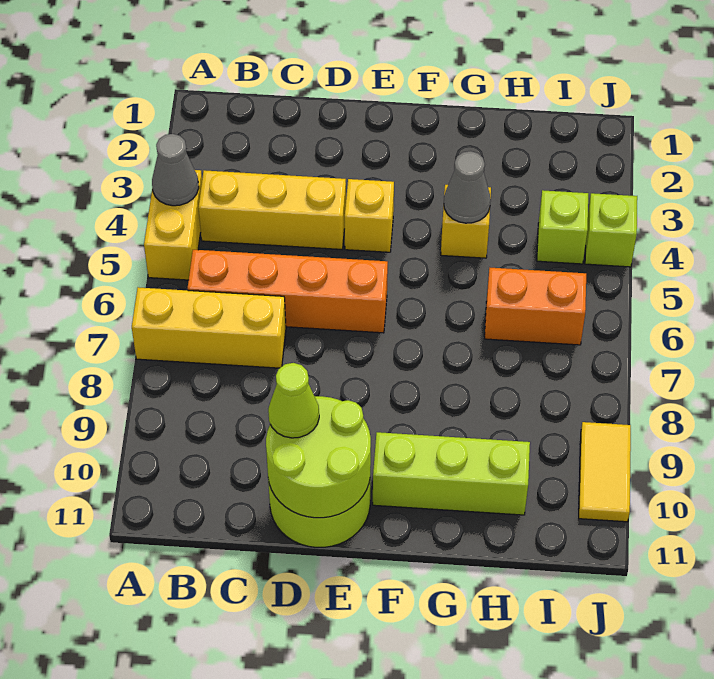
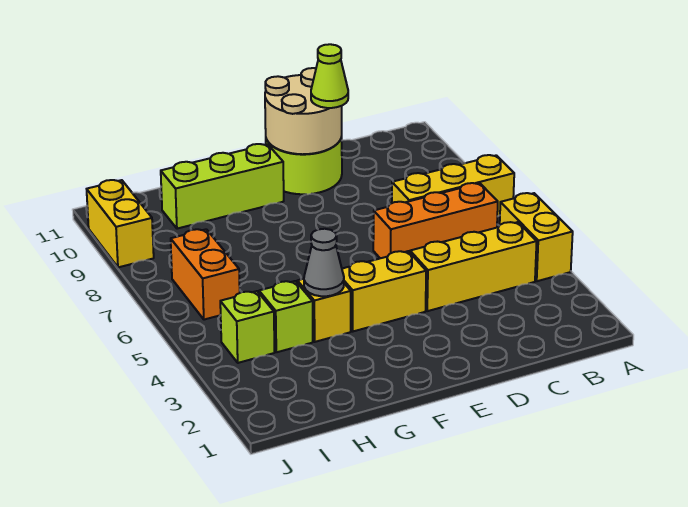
grey cone A4 level 2 -> none
orange brick B6:E6 level 1 -> orange brick B6:D6 level 1
lime round brick D10:E11 level 2 -> tan round brick D10:E11 level 2
yellow brick E4 level 1 -> yellow brick E4:F4 level 1
orange brick H6:I6 level 1 -> orange brick I6:I7 level 1
lime brick J4 level 1 -> lime brick H4 level 1
yellow tile J9:J10 level 1 -> yellow brick J9:J10 level 1

